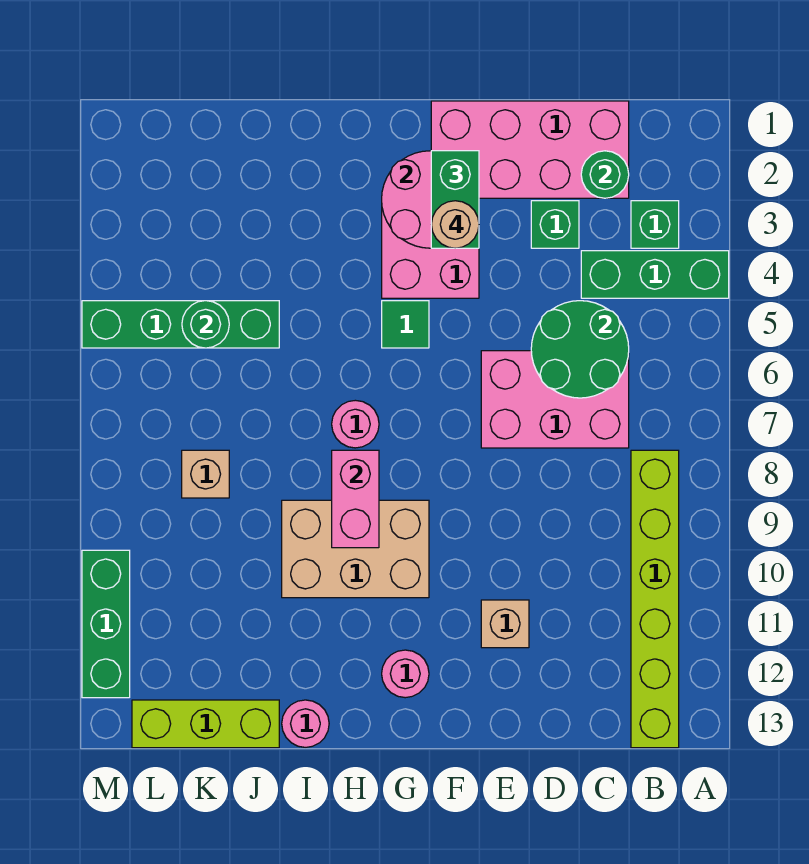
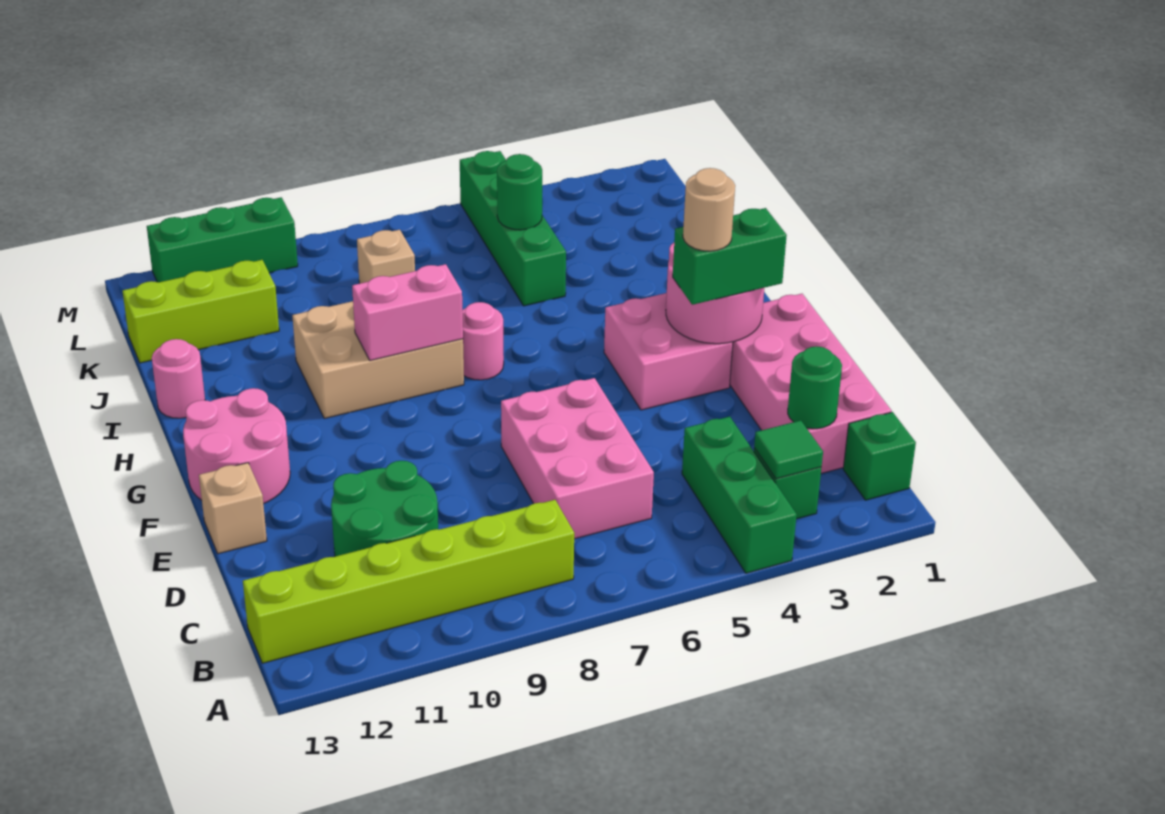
green round brick C5:D6 level 2 -> green round brick C10:D11 level 1
green brick D3 level 1 -> green brick B1 level 1
tan brick E11 level 1 -> tan brick E13 level 1
green tile G5 level 1 -> green tile B3 level 2
tan brick G9:I10 level 1 -> tan brick H8:I10 level 1
pink round brick G12 level 1 -> pink round brick F12:G13 level 1
lime brick J13:L13 level 1 -> lime brick K11:K13 level 1

